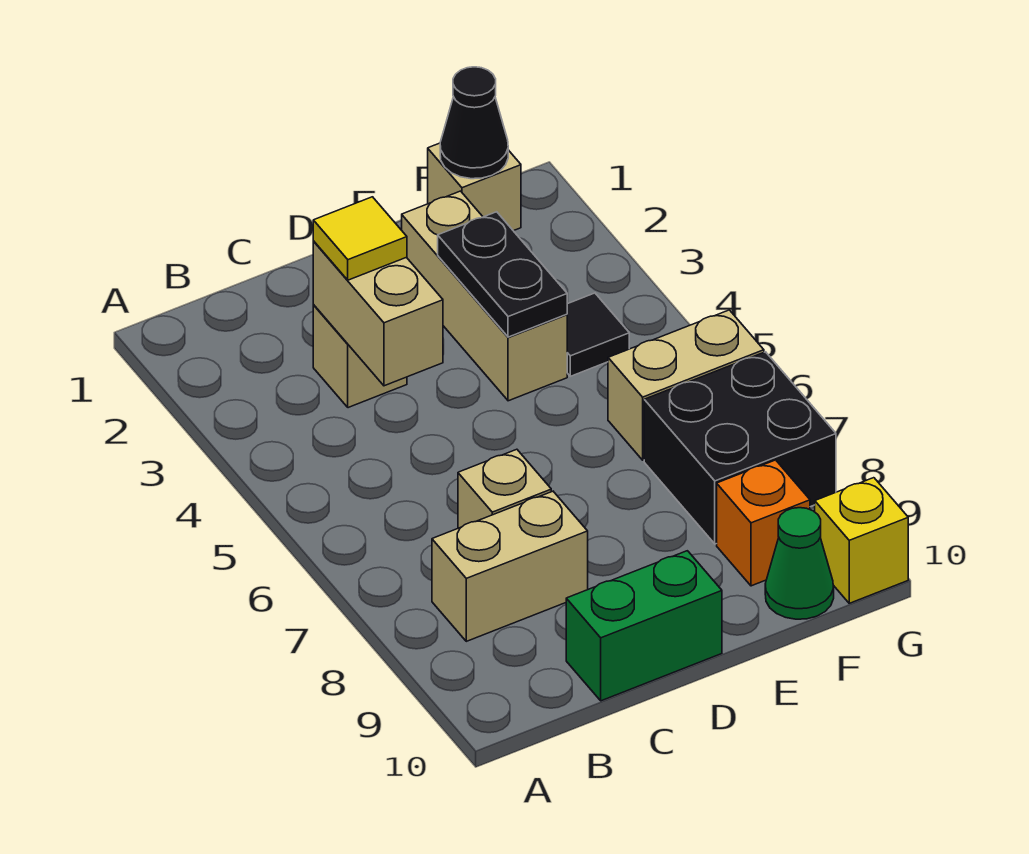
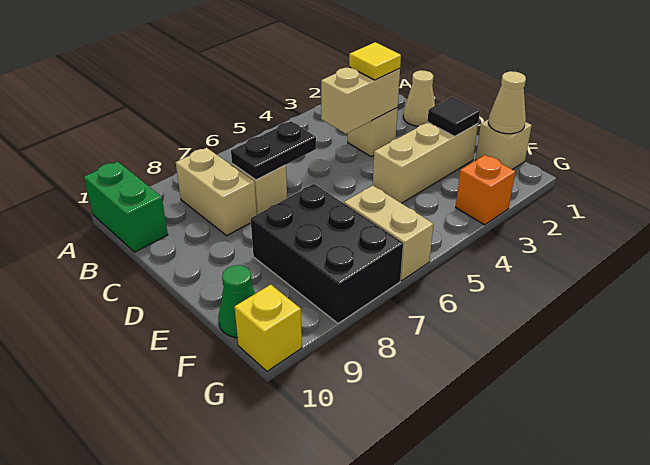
none -> tan cone C1 level 1
green brick C10:D10 level 1 -> green brick A10:B10 level 1
black plate E3:E4 level 2 -> black plate C6:C7 level 2
black cone F1 level 2 -> tan cone F1 level 2
black tile F4 level 1 -> black tile E2 level 2
black brick F7:G8 level 1 -> black brick E7:G8 level 1
orange brick F9 level 1 -> orange brick G3 level 1

